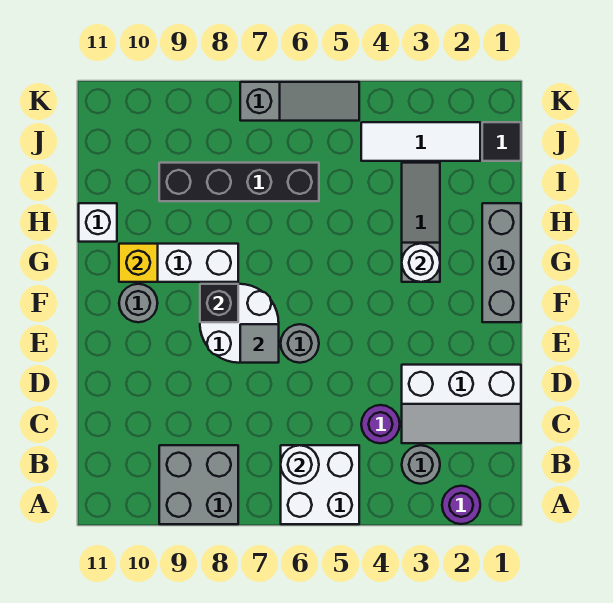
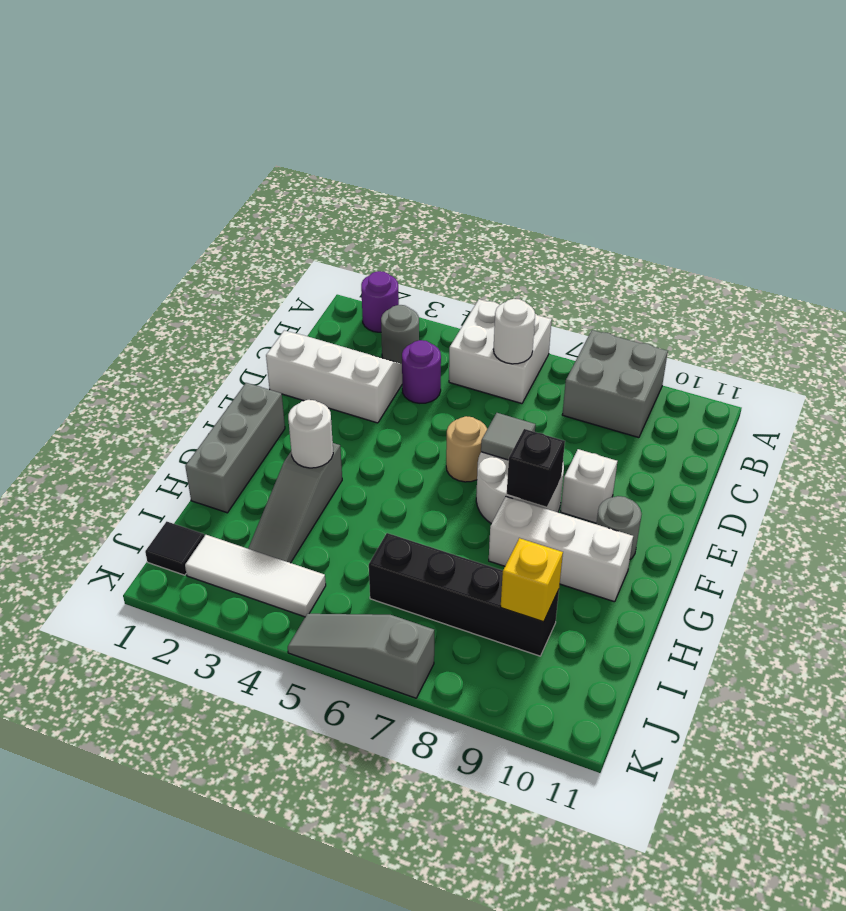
grey round brick E6 level 1 -> tan round brick E6 level 1
yellow brick G10 level 2 -> yellow brick I9 level 2
white brick H11 level 1 -> white brick E9 level 1

